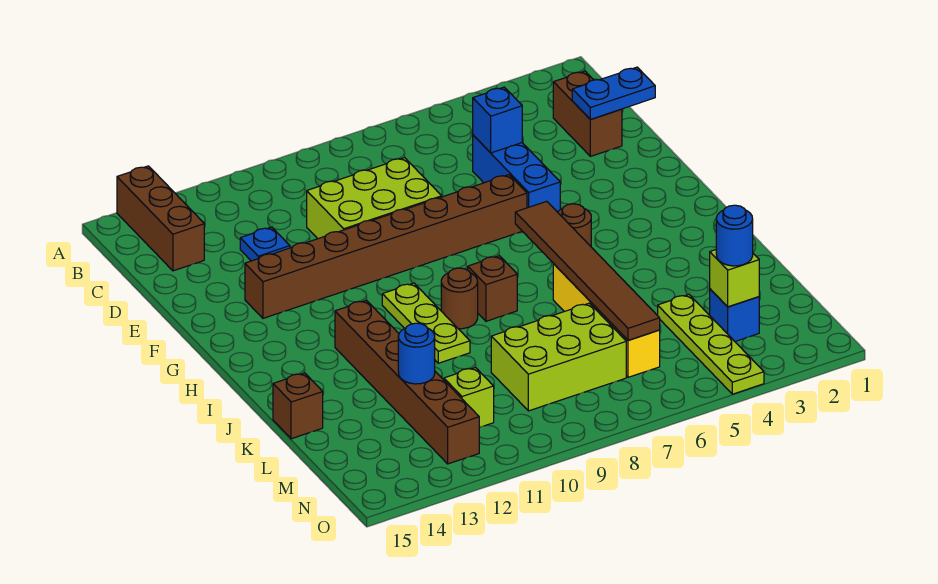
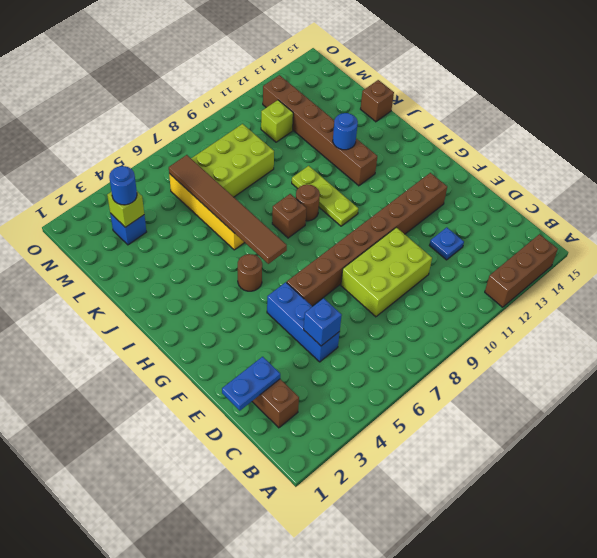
brown brick A14:C14 level 1 -> brown brick A12:A14 level 1
lime plate L4:O4 level 1 -> none
blue round brick L12 level 2 -> blue round brick J12 level 2

